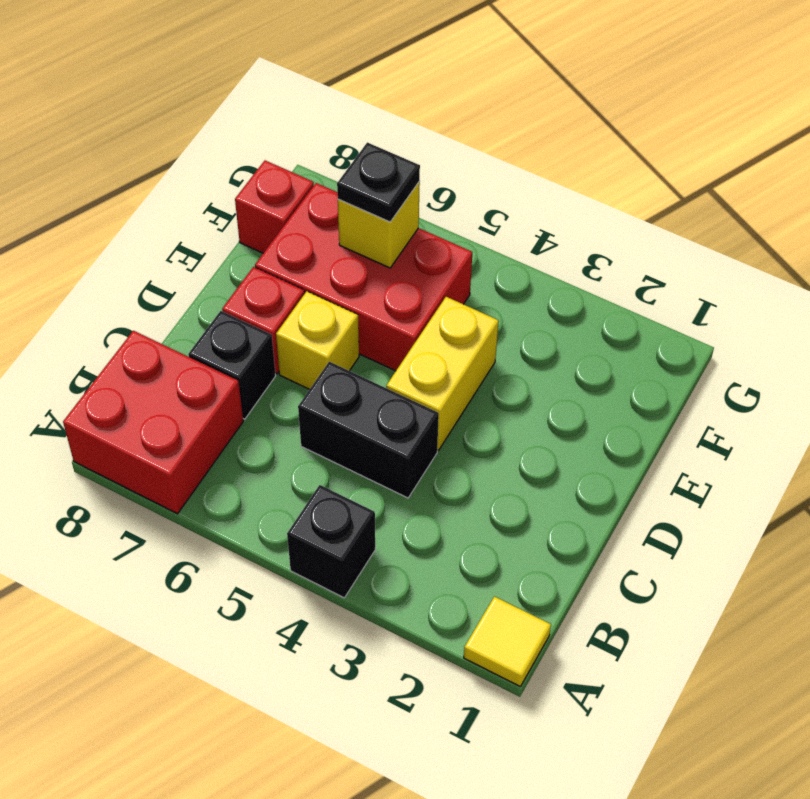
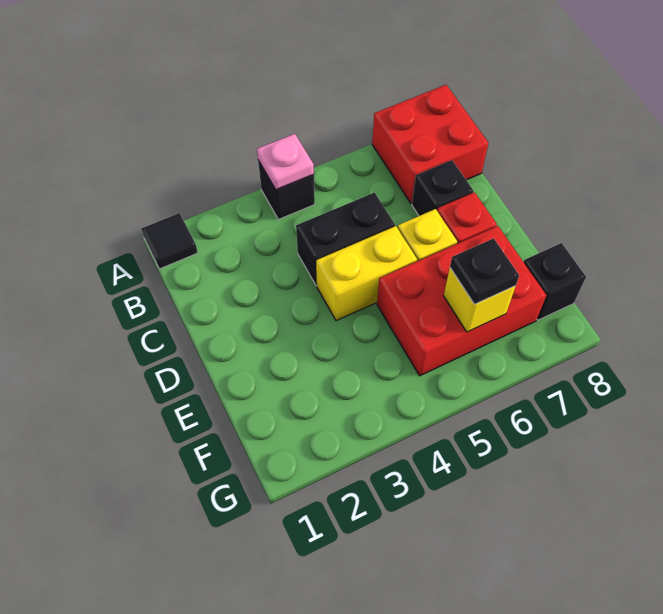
yellow tile A1 level 1 -> black tile A1 level 1
none -> pink plate A4 level 2
yellow brick D4:E4 level 1 -> yellow brick D4:D5 level 1
red brick F8 level 1 -> black brick F8 level 1

